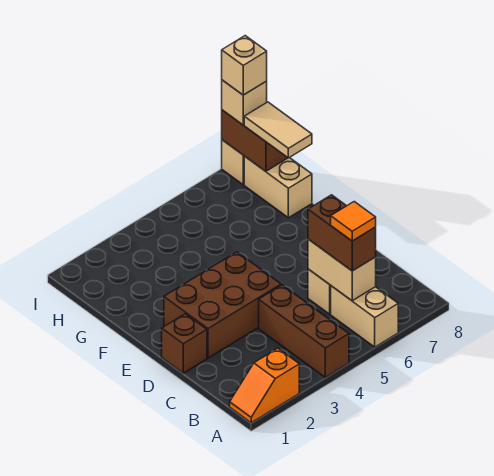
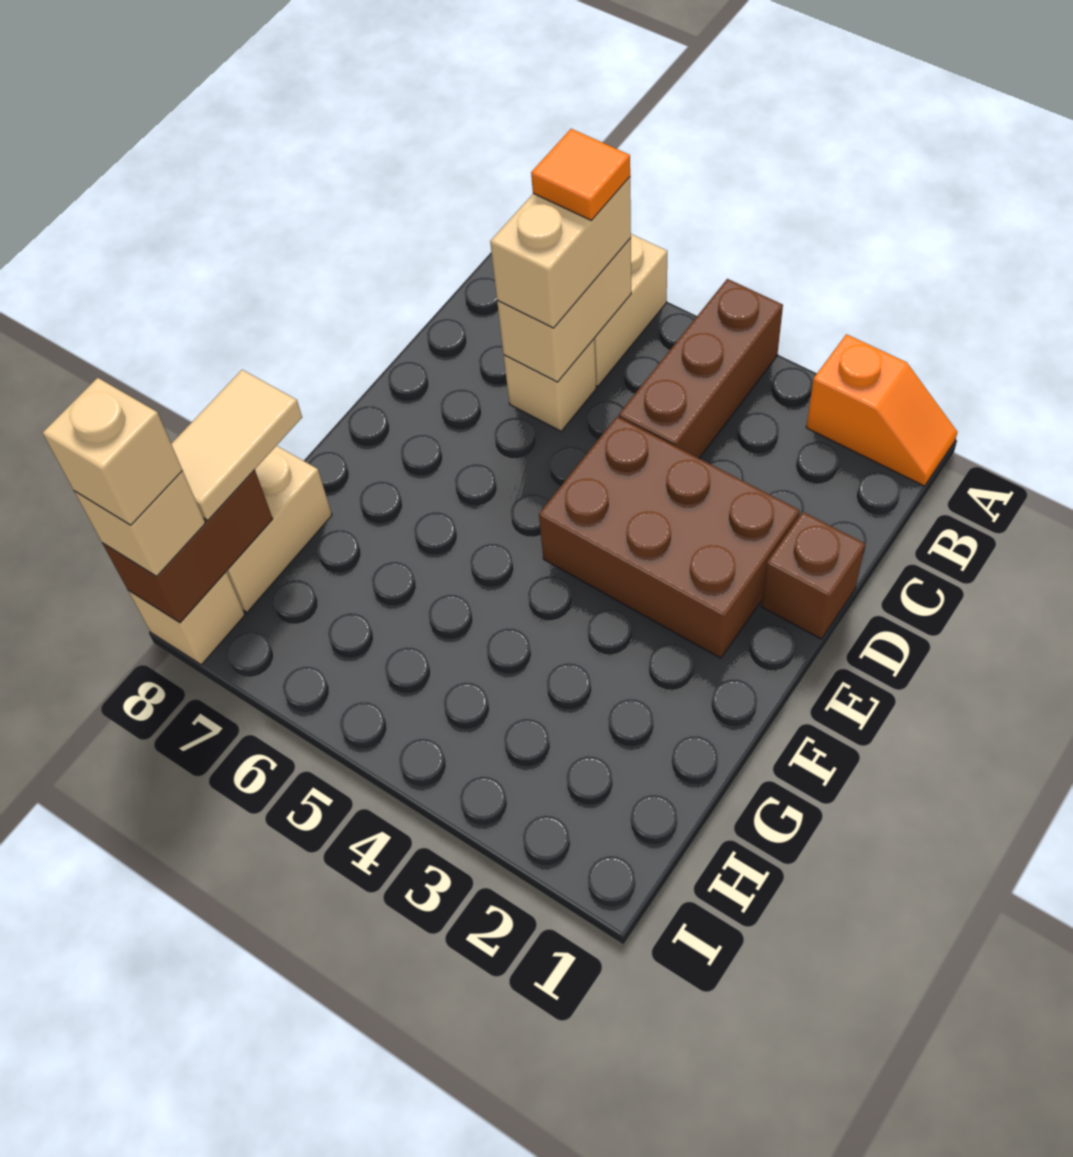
brown brick B6:C6 level 3 -> tan brick B6:C6 level 3

